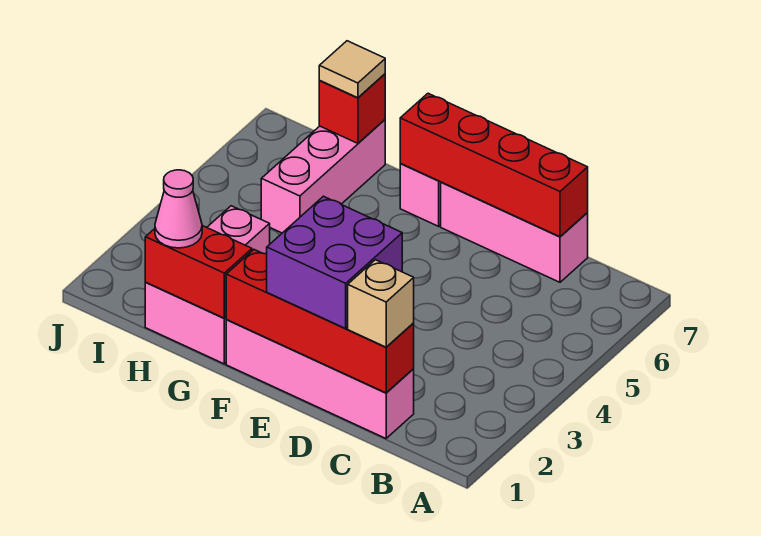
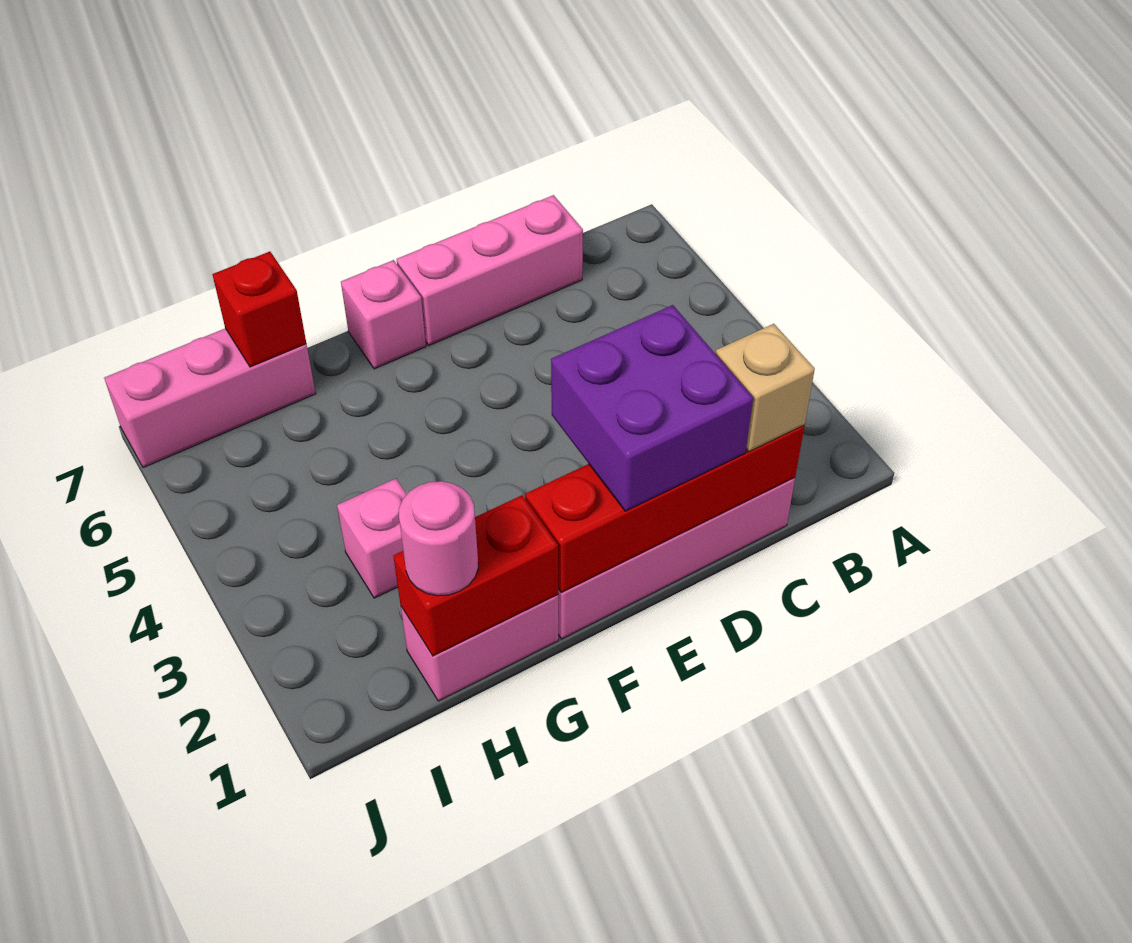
red brick C7:F7 level 2 -> none
pink cone H1 level 3 -> pink round brick H1 level 3
pink brick H5:H7 level 1 -> pink brick H7:J7 level 1
tan tile H7 level 3 -> none

